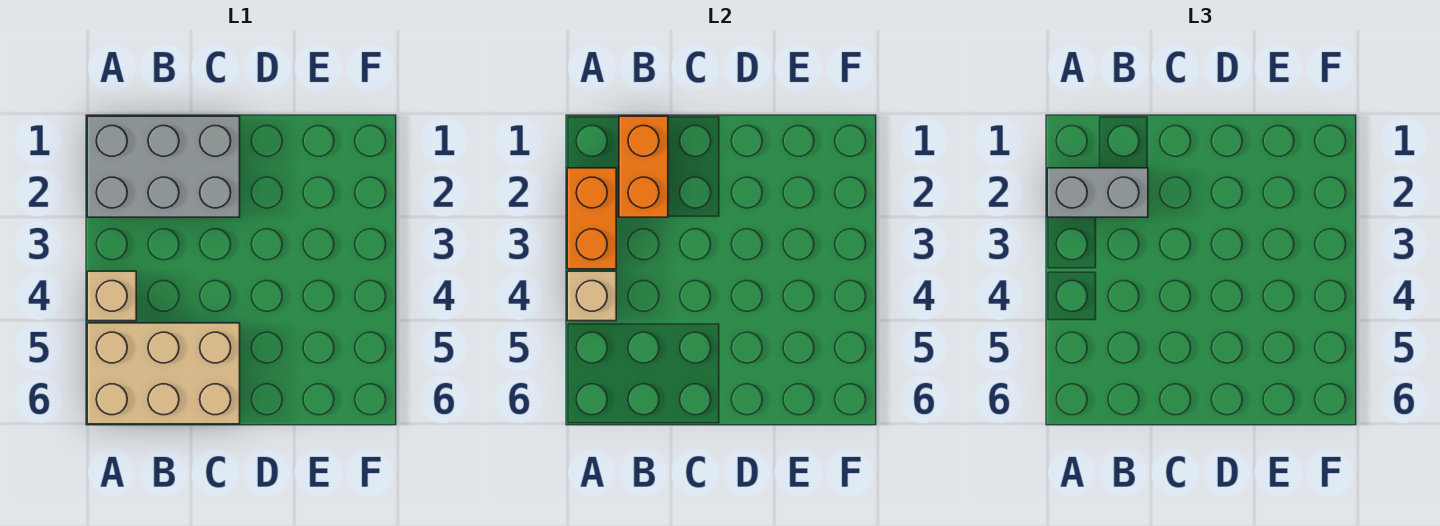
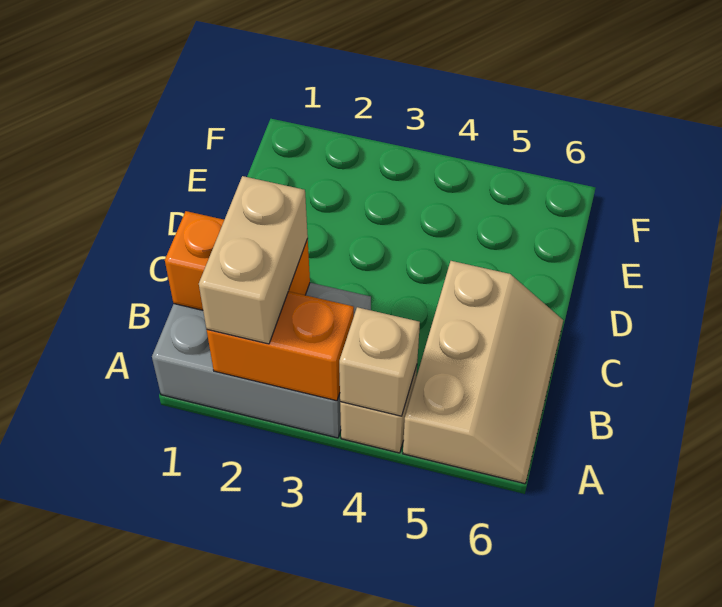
grey brick A1:C2 level 1 -> grey brick A1:B3 level 1
grey brick A2:B2 level 3 -> tan brick A2:B2 level 3
tan brick A5:C6 level 1 -> tan slope A5:C6 level 1 top 5

